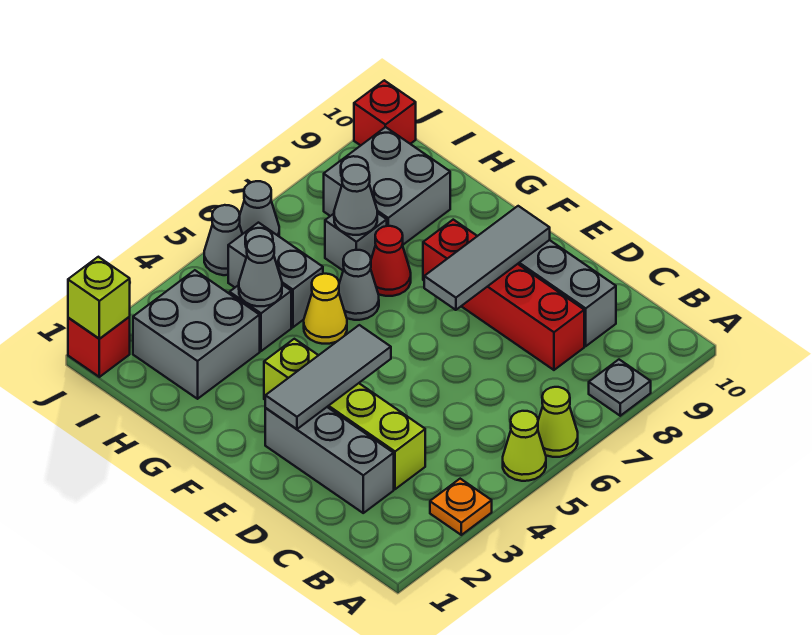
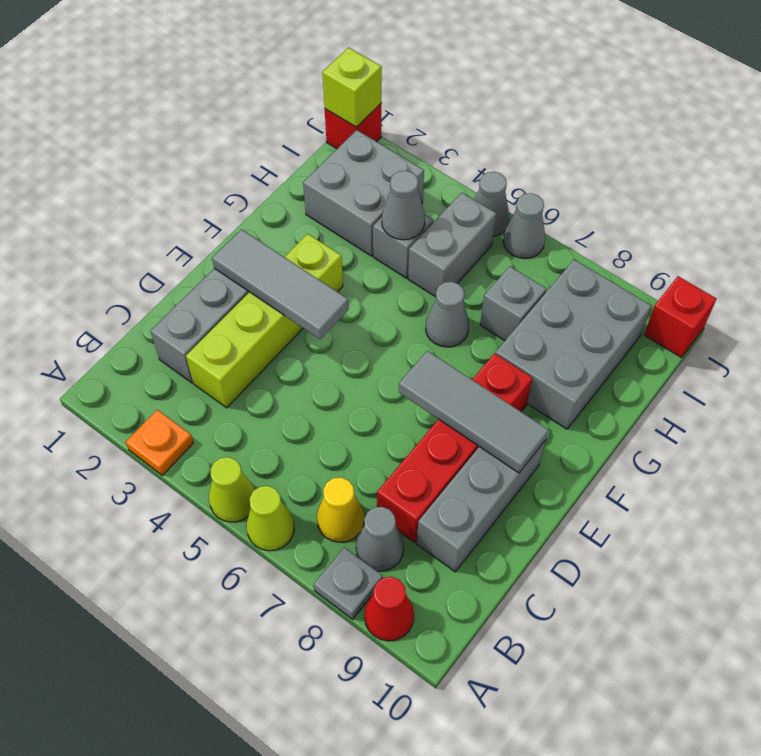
yellow cone G5 level 1 -> yellow cone B7 level 1
red cone G7 level 1 -> red cone A9 level 1
grey cone H7 level 2 -> grey cone B8 level 1
grey brick H8:I9 level 1 -> grey brick G8:I9 level 1

